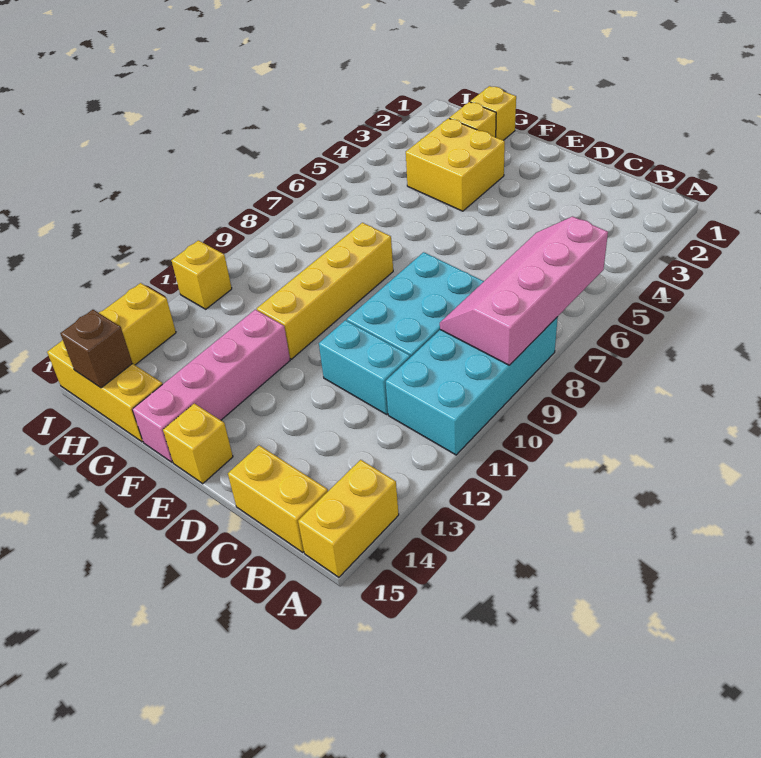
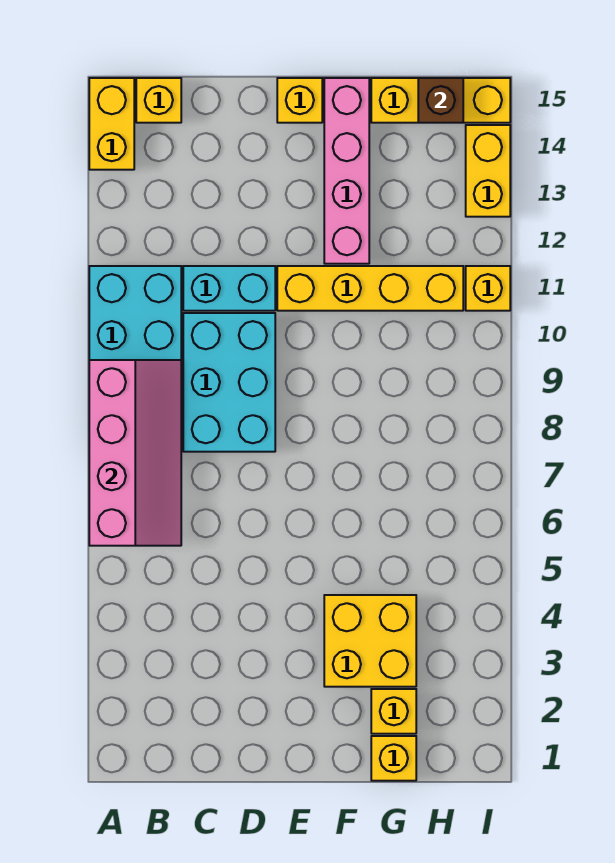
yellow brick B15:C15 level 1 -> yellow brick B15 level 1
yellow brick F8:F11 level 1 -> yellow brick E11:H11 level 1

